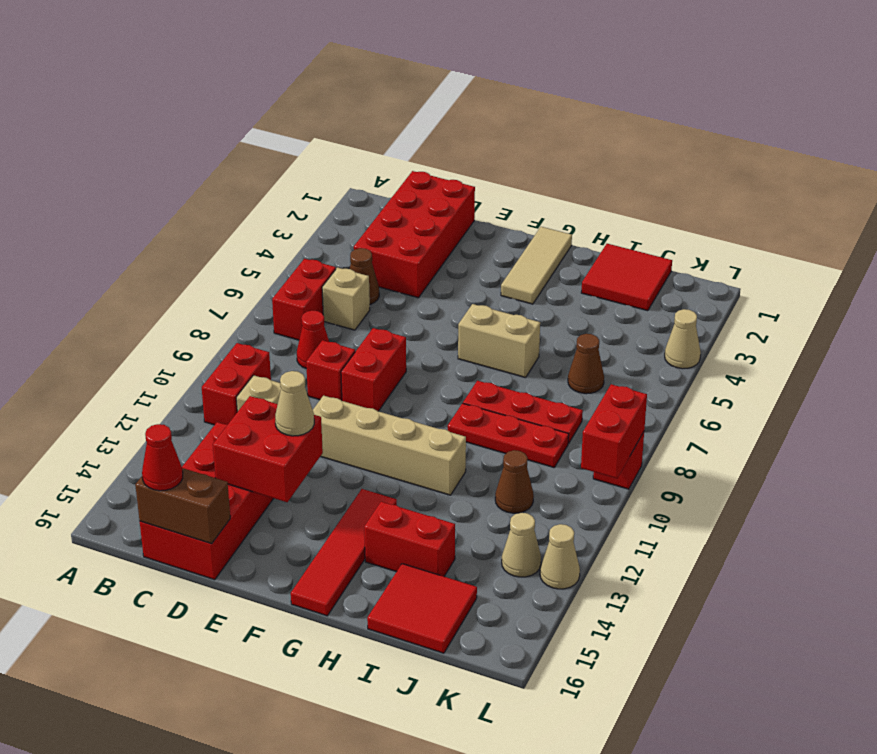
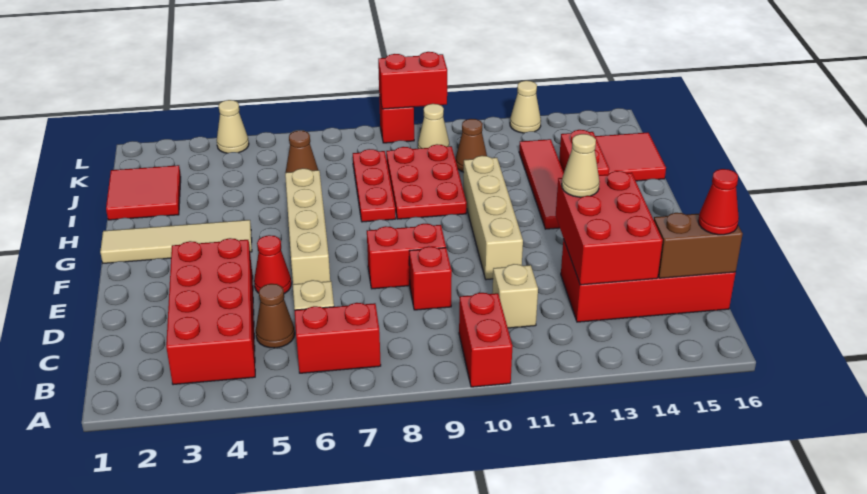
red brick B10:B11 level 1 -> red brick A10:B10 level 1
red brick C1:D4 level 1 -> red brick B3:E4 level 1
red cone C8 level 1 -> red cone E5 level 1
brown brick C16:D16 level 2 -> brown brick C15:C16 level 2
red brick D13:E14 level 2 -> red brick C13:E14 level 2
tan tile G1:G3 level 1 -> tan tile G1:G4 level 1
tan brick G6:H6 level 1 -> tan brick E6:H6 level 1
red tile G13:G16 level 1 -> red tile G13:J13 level 1
red plate H9:J9 level 1 -> red plate H9:J10 level 1
tan cone K13 level 1 -> tan cone K10 level 1

